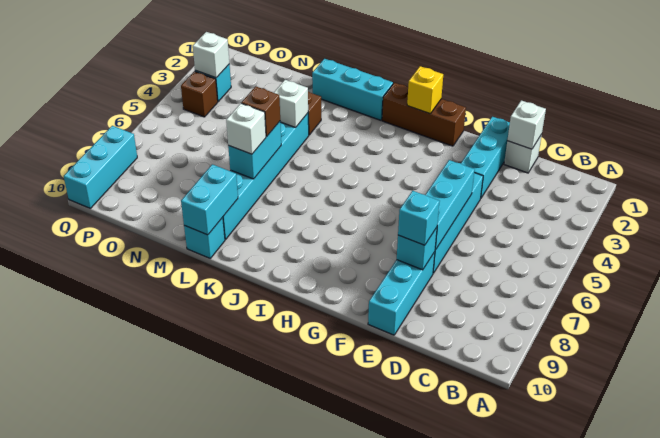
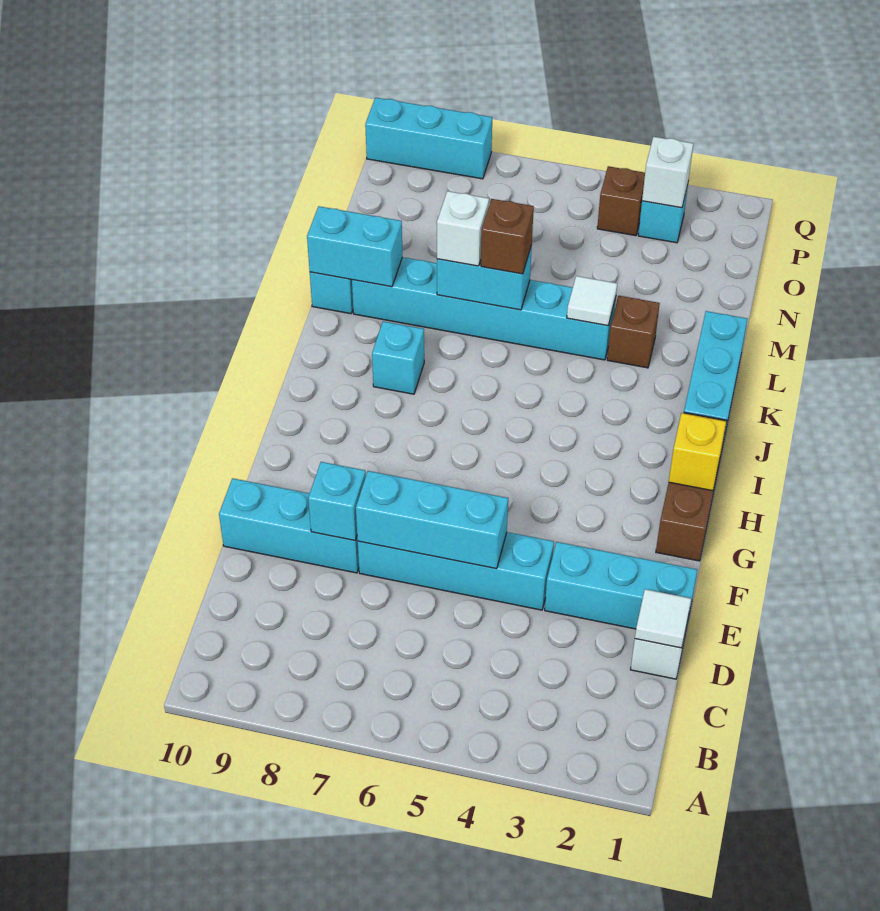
white brick D1 level 2 -> white tile D1 level 2
cyan brick E8 level 3 -> cyan brick J8 level 1
white brick L4 level 2 -> white tile L4 level 2

